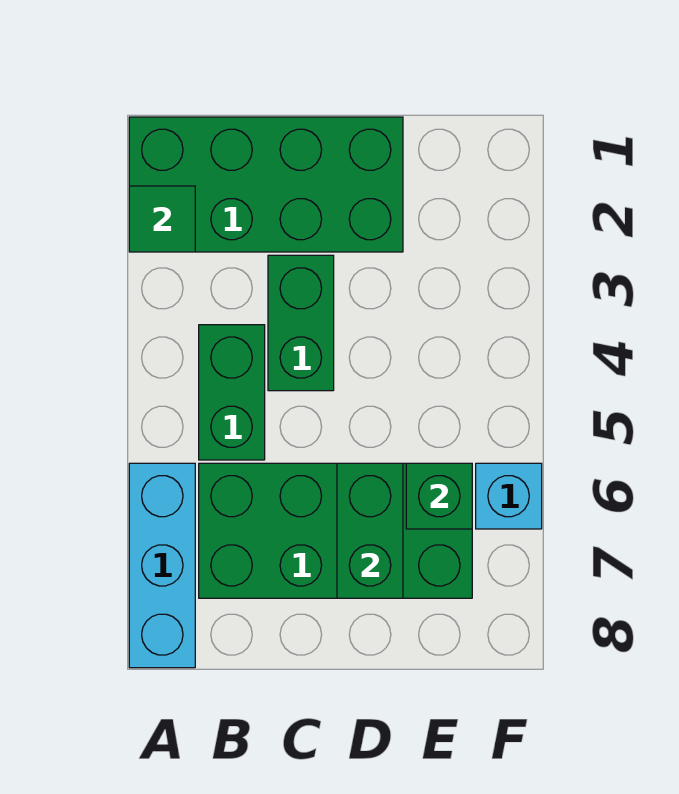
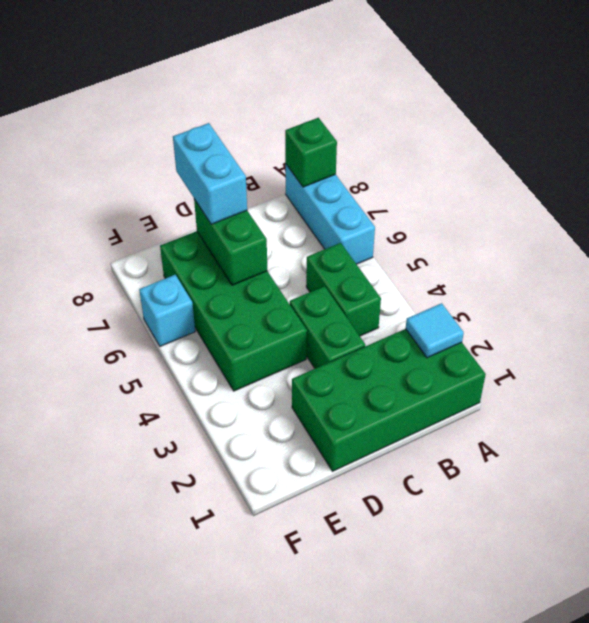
green tile A2 level 2 -> cyan tile A2 level 2
green brick B6:E7 level 1 -> green brick D4:E7 level 1
none -> cyan brick D7:D8 level 3
green brick E6 level 2 -> green brick A8 level 2

